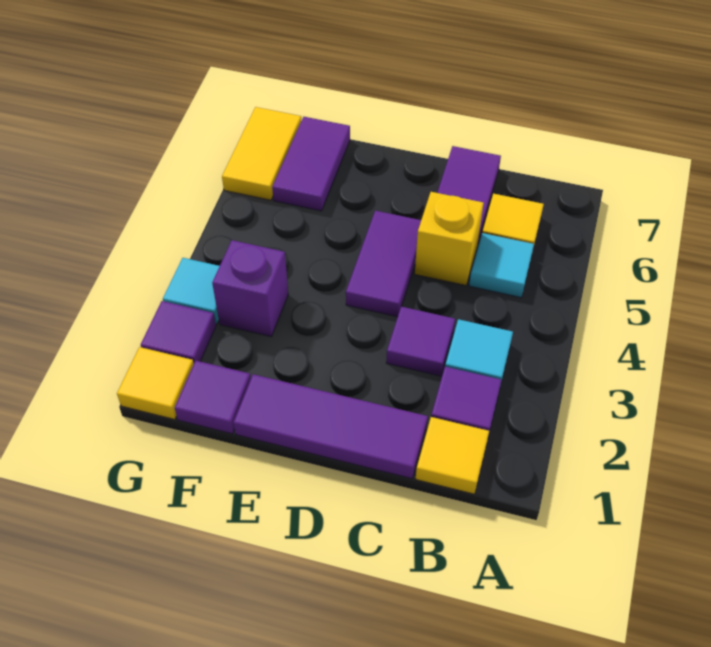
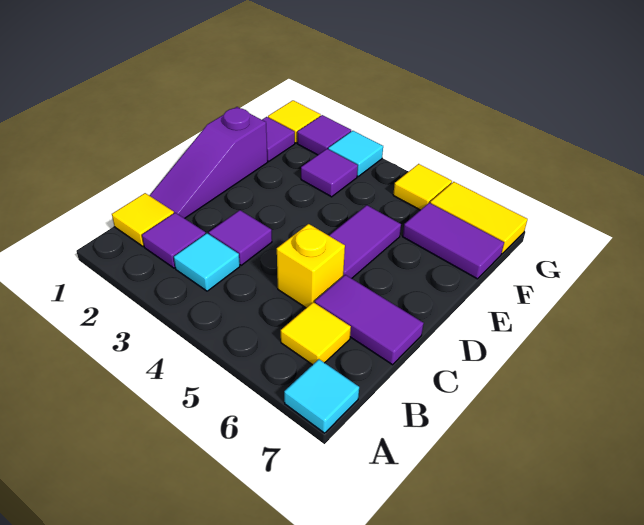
cyan tile B5 level 1 -> cyan tile A7 level 1
purple tile C1:E1 level 1 -> purple slope C1:E1 level 1 top E
purple tile D4:D5 level 1 -> purple tile D5:E5 level 1
purple brick F3 level 1 -> purple tile F3 level 1
none -> yellow tile G5 level 1

